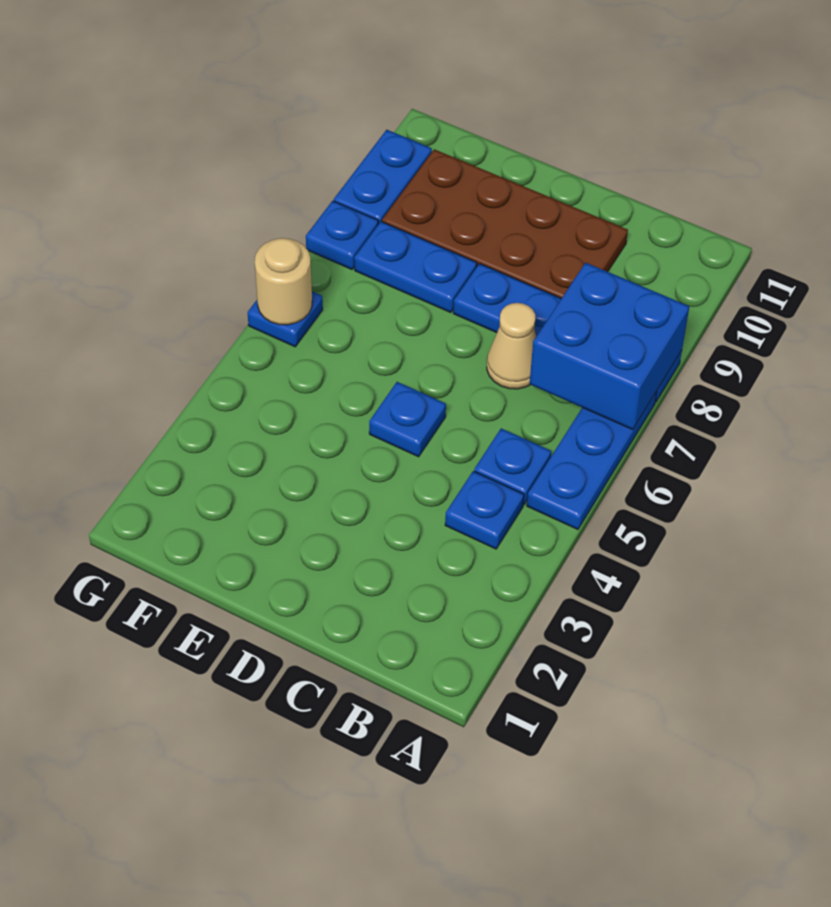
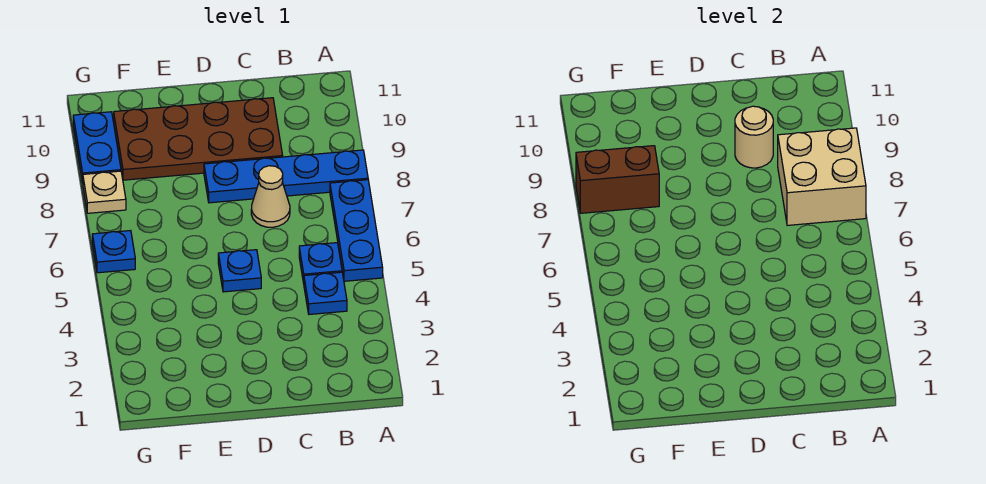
blue brick A7:B8 level 2 -> tan brick A7:B8 level 2
blue plate E8:F8 level 1 -> none
none -> brown brick F8:G8 level 2
tan round brick G6 level 2 -> tan round brick C9 level 2
blue plate G8 level 1 -> tan plate G8 level 1

